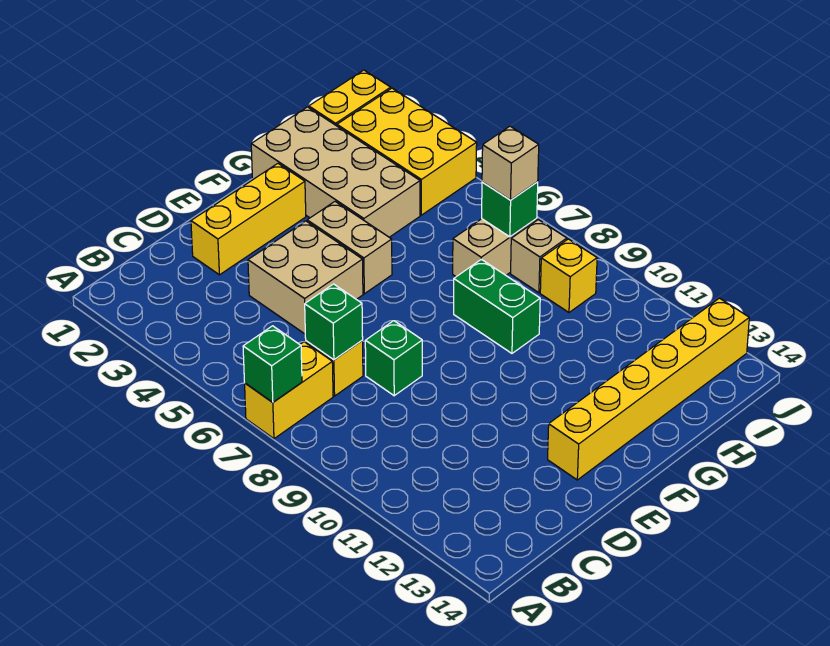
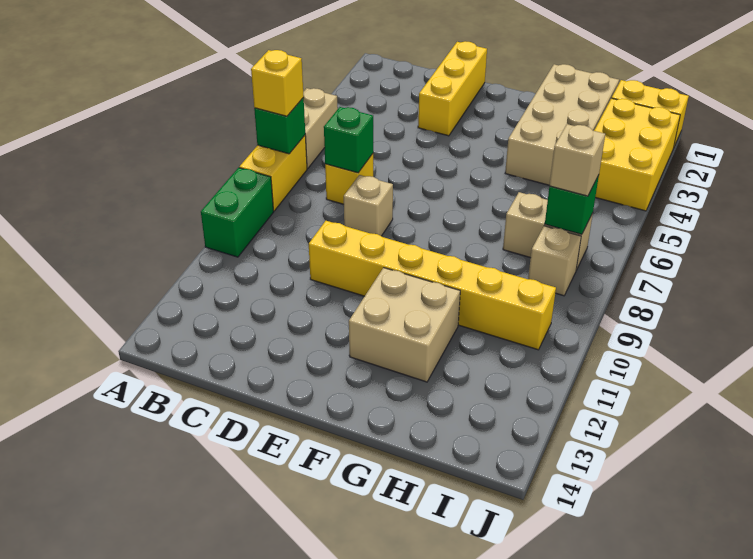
yellow brick A7:B7 level 1 -> yellow brick A7:A8 level 1
yellow brick D2:F2 level 1 -> yellow brick D1:D3 level 1
tan brick D4:E5 level 1 -> tan brick F11:G12 level 1
green brick D8 level 1 -> tan brick D8 level 1
yellow brick E13:J13 level 1 -> yellow brick D10:I10 level 1
tan brick F4:F5 level 1 -> tan brick A5:A6 level 1
green brick G8:G9 level 1 -> green brick A9:A10 level 1
yellow brick I9 level 1 -> yellow brick A7 level 3

